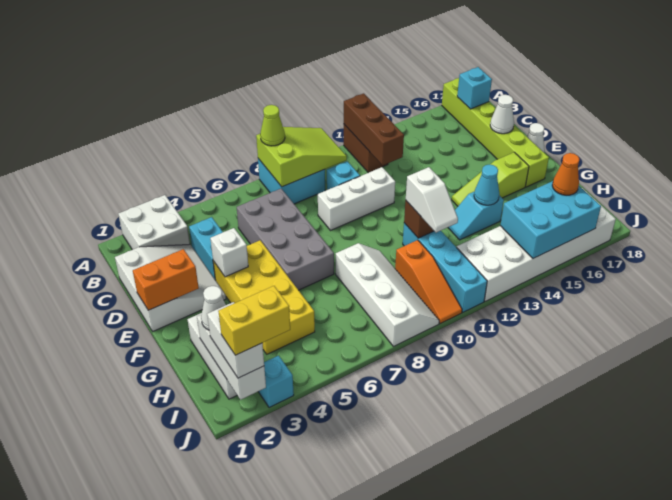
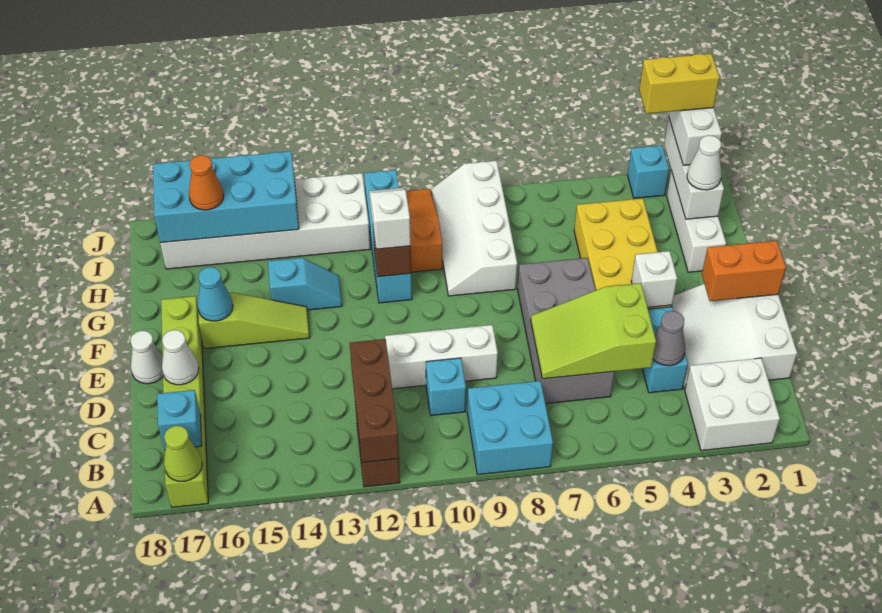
lime slope A8:B10 level 2 top 8 -> lime slope C5:D7 level 2 top 5
lime cone A8 level 3 -> lime cone A17 level 2
none -> grey cone C4 level 2
cyan cone G14 level 2 -> cyan cone F16 level 2
cyan brick I14:J16 level 2 -> cyan brick I14:J17 level 2

